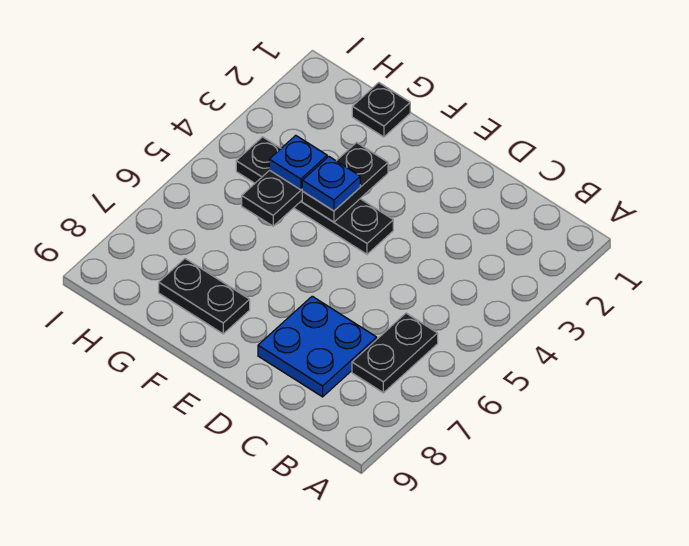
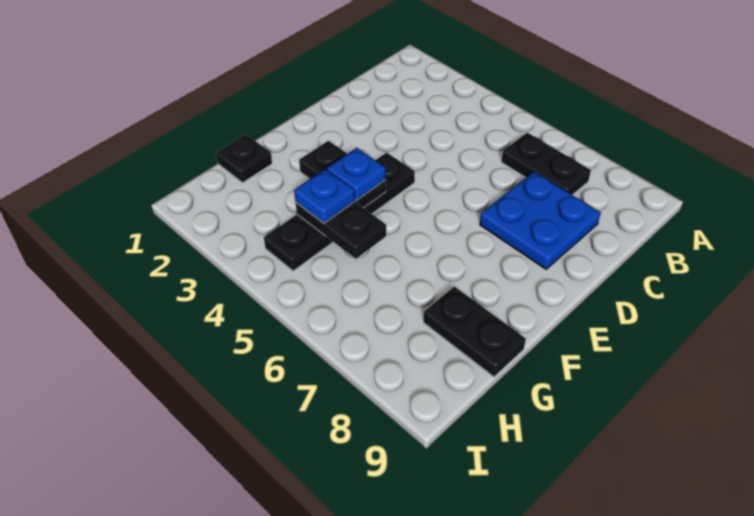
black plate F8:G8 level 1 -> black plate G8:G9 level 1

